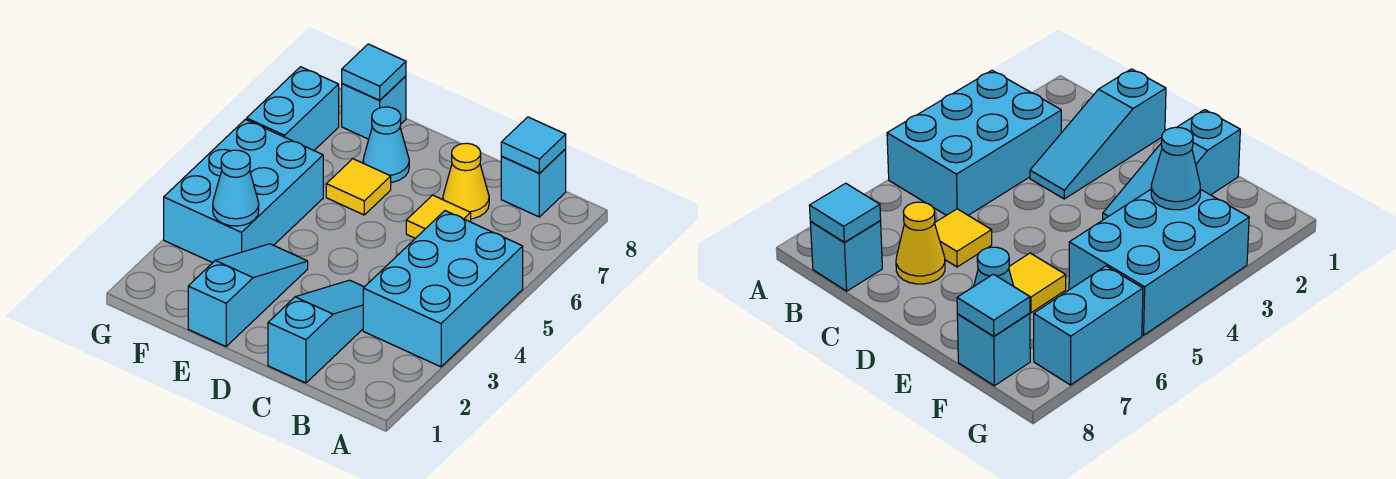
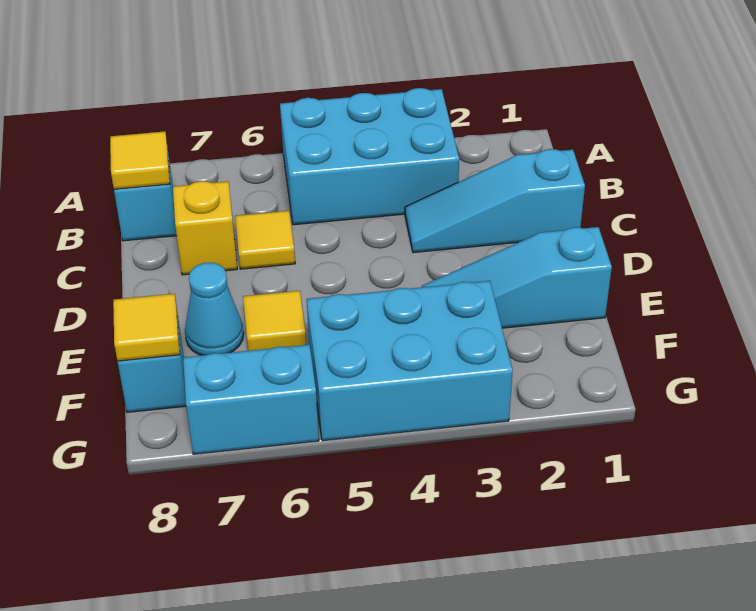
cyan tile B8 level 2 -> yellow tile B8 level 2
yellow cone C7 level 1 -> yellow brick C7 level 1
cyan cone F3 level 2 -> none
cyan tile F8 level 2 -> yellow tile F8 level 2

